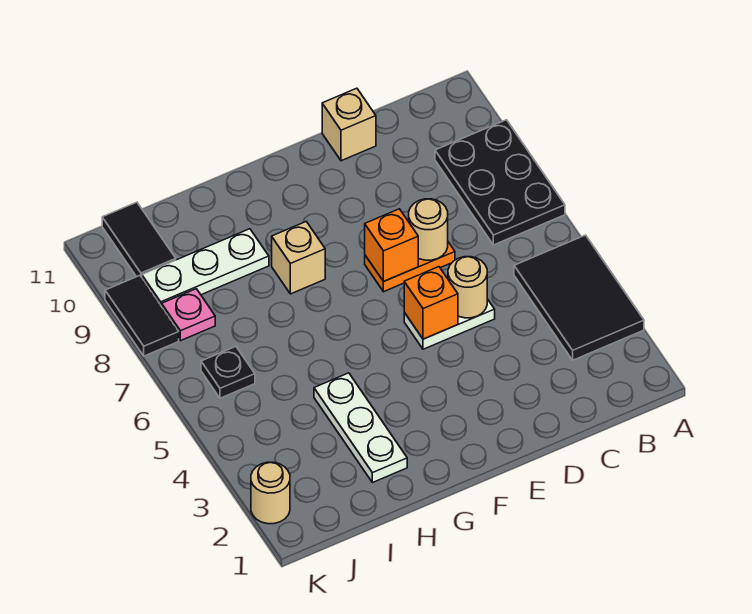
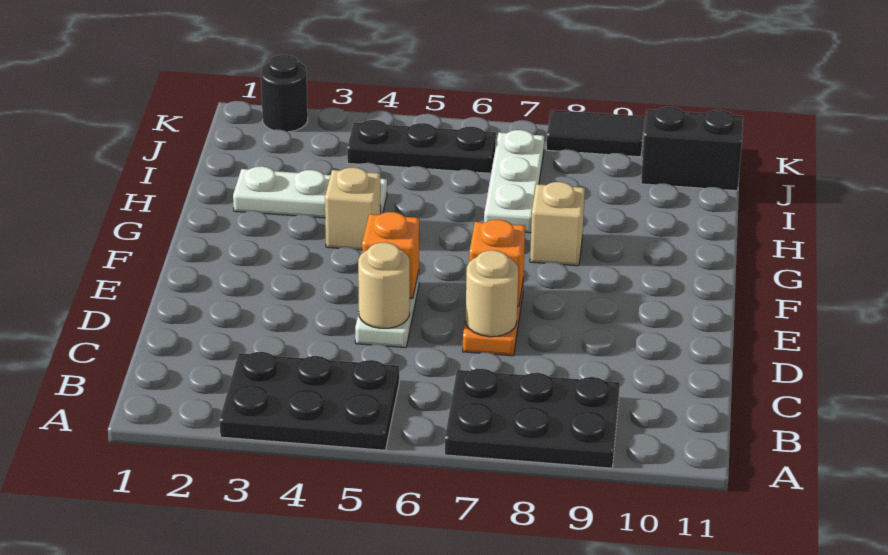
black tile A3:B5 level 1 -> black plate A3:B5 level 1
tan brick D11 level 1 -> tan brick G4 level 1
white plate H9:J9 level 1 -> white plate H7:J7 level 1
black plate J6 level 1 -> black plate J4:J6 level 1
pink plate J8 level 1 -> none
black tile J10:J11 level 1 -> black brick J10:J11 level 1
tan round brick K2 level 1 -> black round brick K2 level 1

